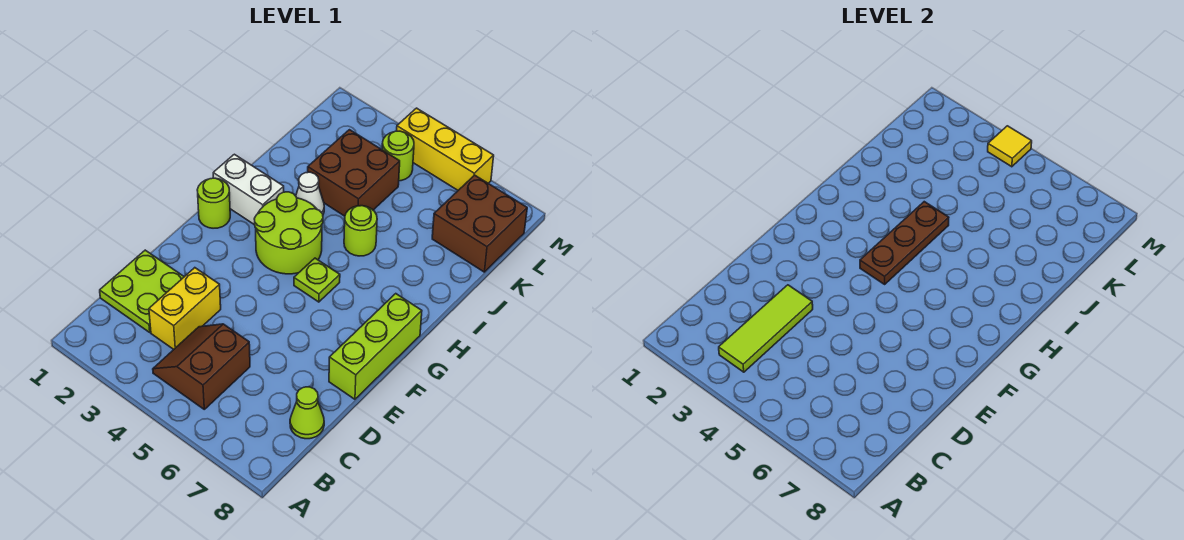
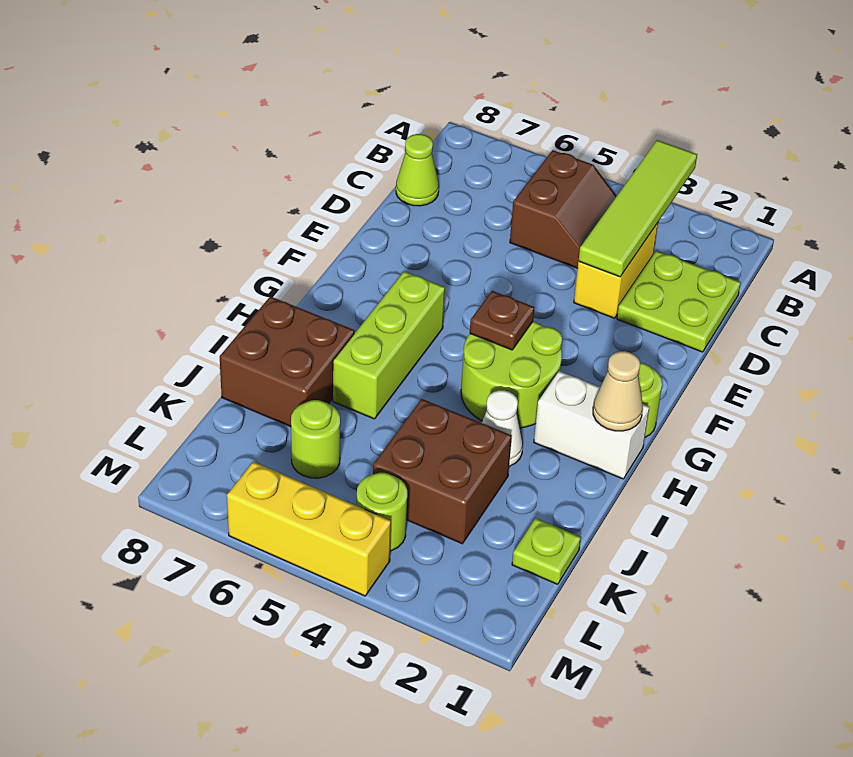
lime tile B3:D3 level 2 -> lime tile A3:D3 level 2
lime brick E8:G8 level 1 -> lime brick G6:I6 level 1
brown plate G4:I4 level 2 -> brown plate G4 level 2
lime plate G5 level 1 -> lime plate K1 level 1
none -> tan cone H1 level 2
lime round brick I5 level 1 -> lime round brick K6 level 1
brown brick K7:L8 level 1 -> brown brick I7:J8 level 1
yellow tile M4 level 2 -> none

